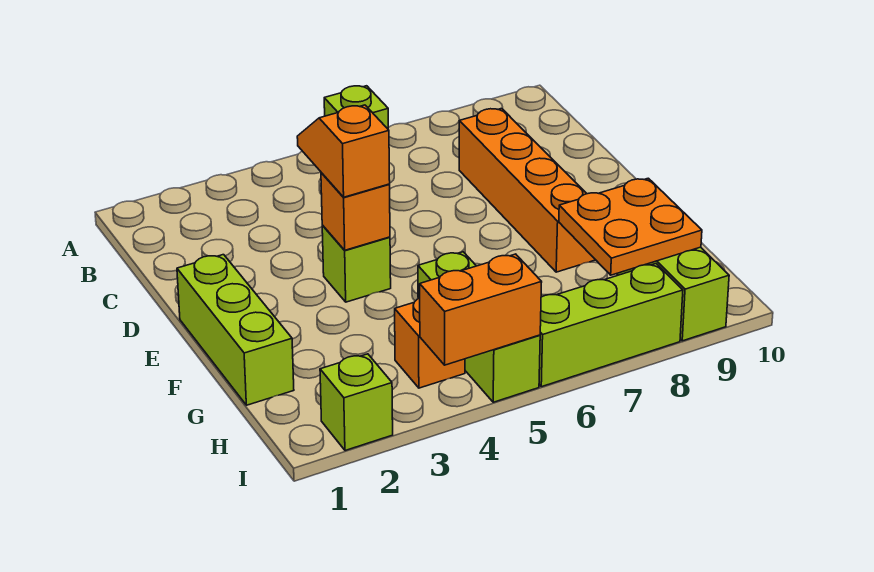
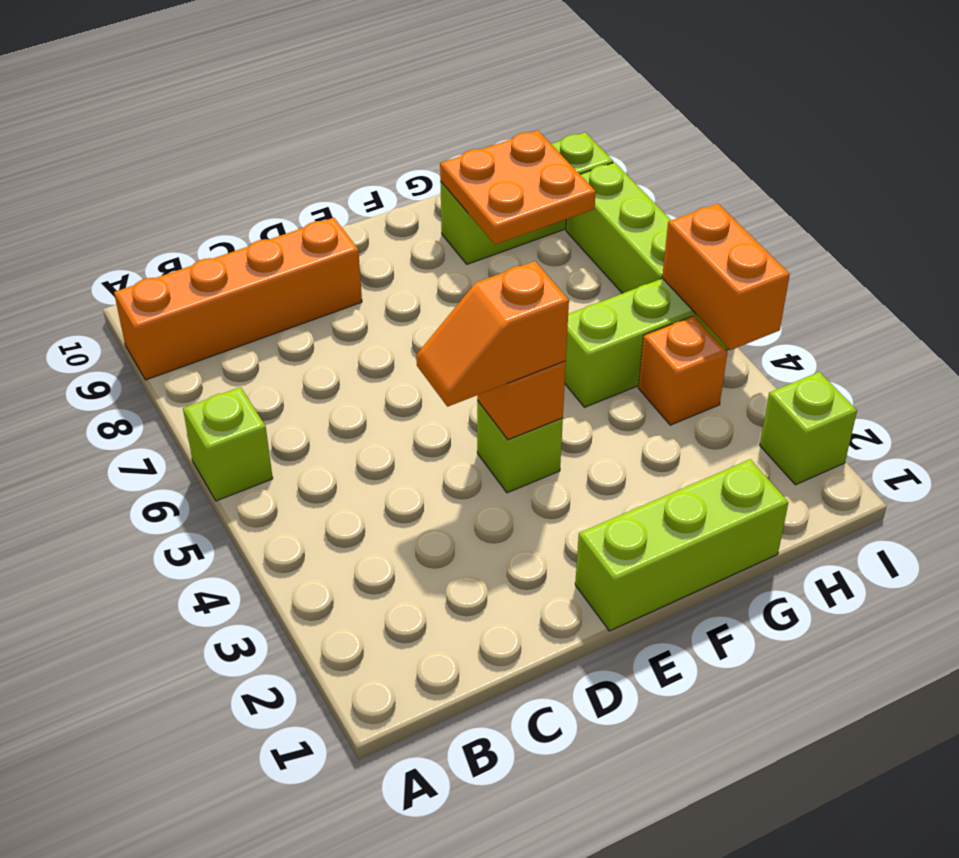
orange brick C8:F8 level 1 -> orange brick A9:D9 level 1

